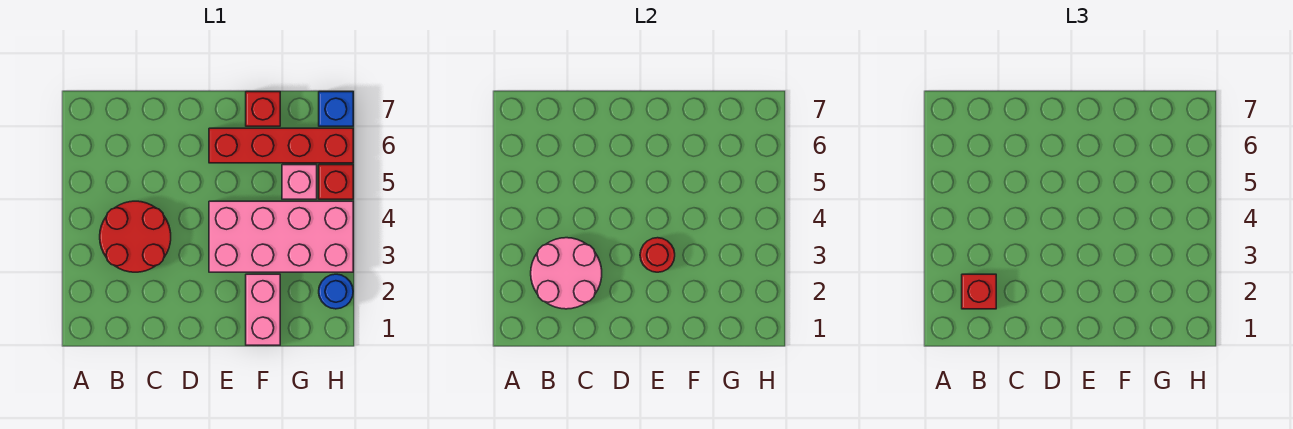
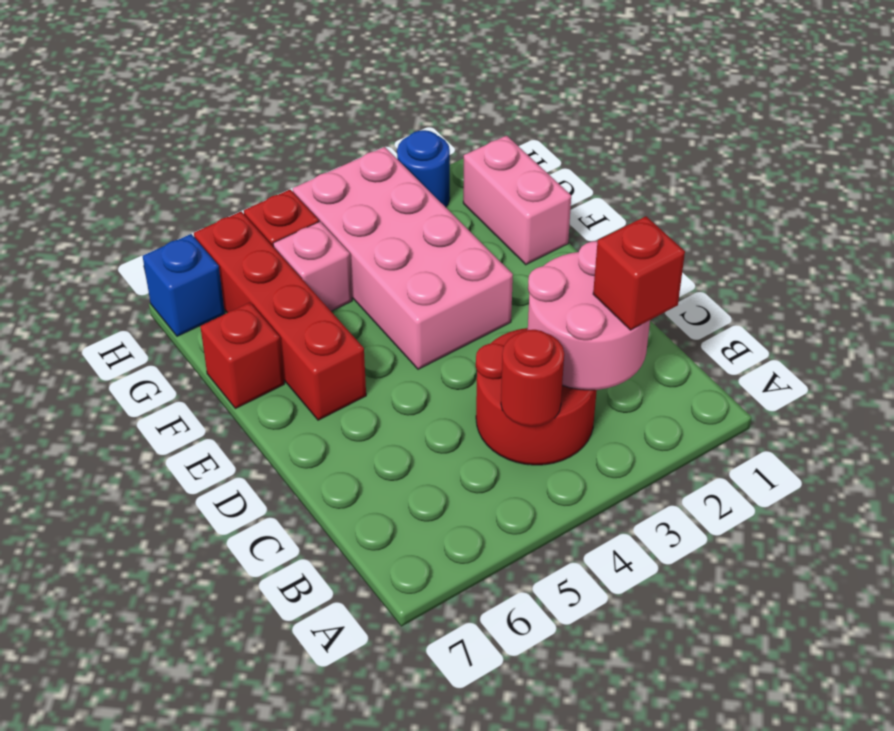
red round brick E3 level 2 -> red round brick B4 level 2
pink brick F1:F2 level 1 -> pink brick F1:G1 level 1

